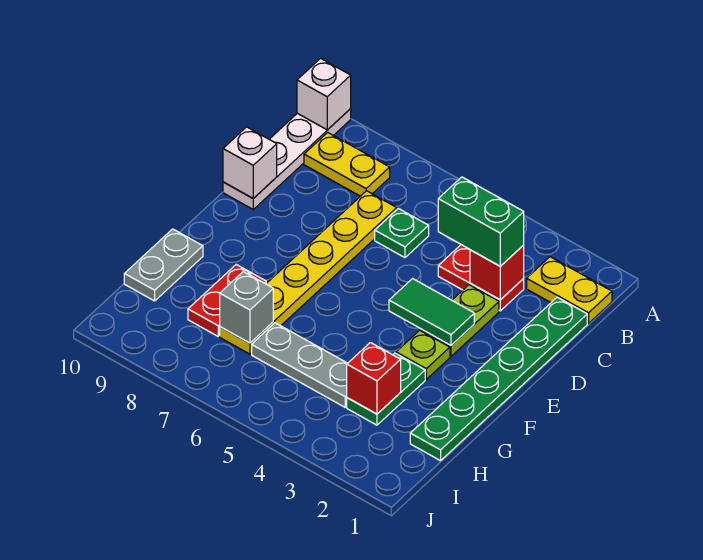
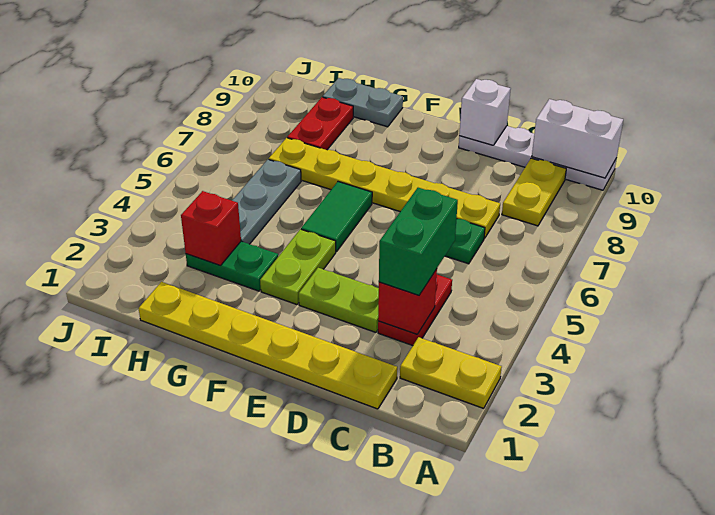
white brick A10 level 2 -> white brick A10:B10 level 2
yellow plate B1:B2 level 1 -> yellow plate A2:B2 level 1
green plate C1:H1 level 1 -> yellow plate C1:H1 level 1
green tile E3:E4 level 2 -> green tile F5:F6 level 1
lime plate F3 level 1 -> lime plate F3:F4 level 1
red plate G8:H8 level 1 -> red plate H8:H9 level 1
grey brick H7 level 2 -> none

